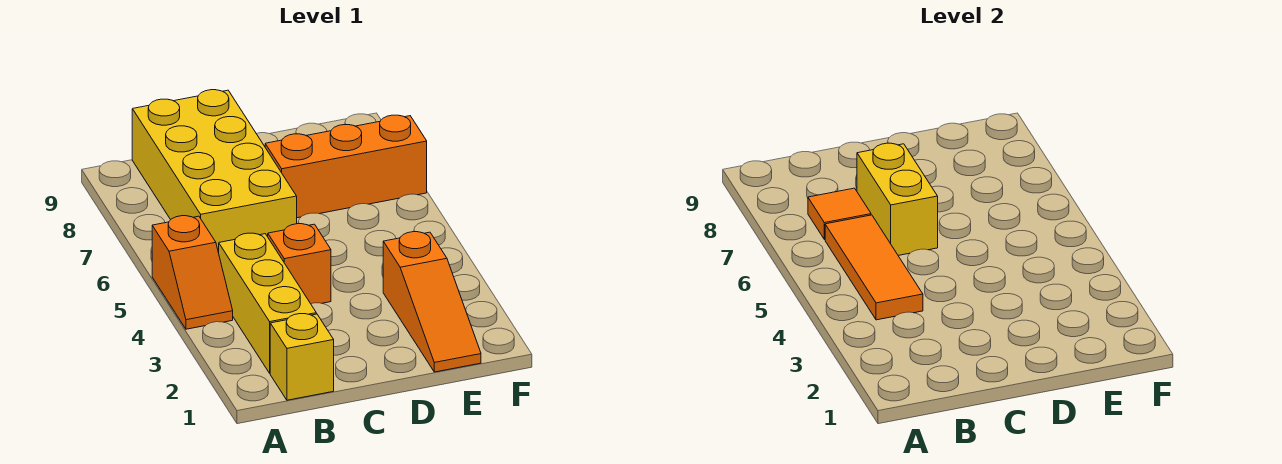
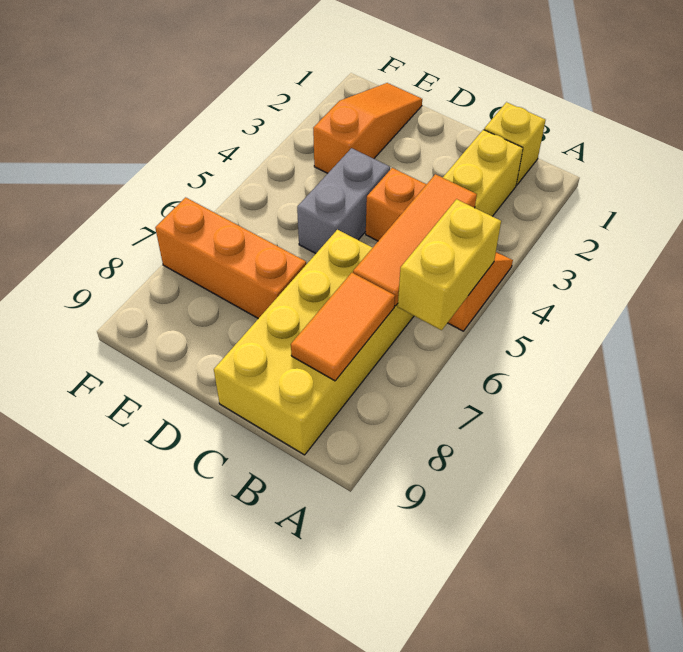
orange tile B7 level 2 -> orange tile B7:B8 level 2
yellow brick C6:C7 level 2 -> yellow brick A5:A6 level 2
none -> grey brick D4:D5 level 1

